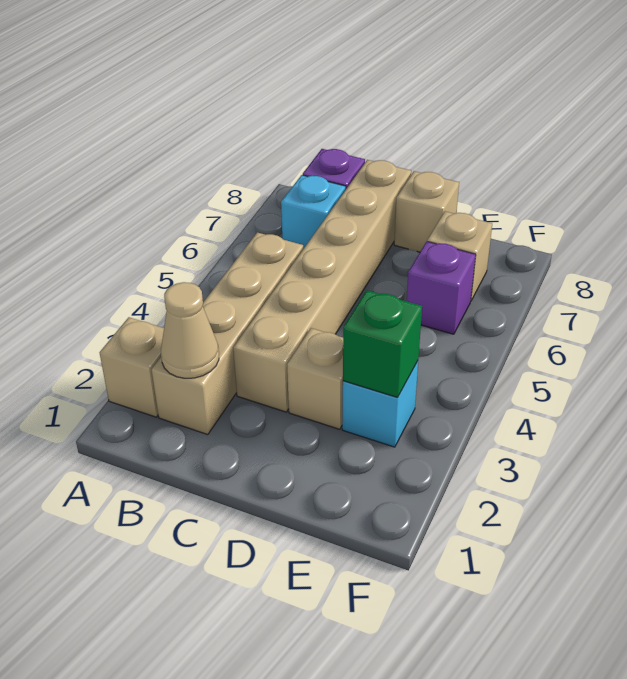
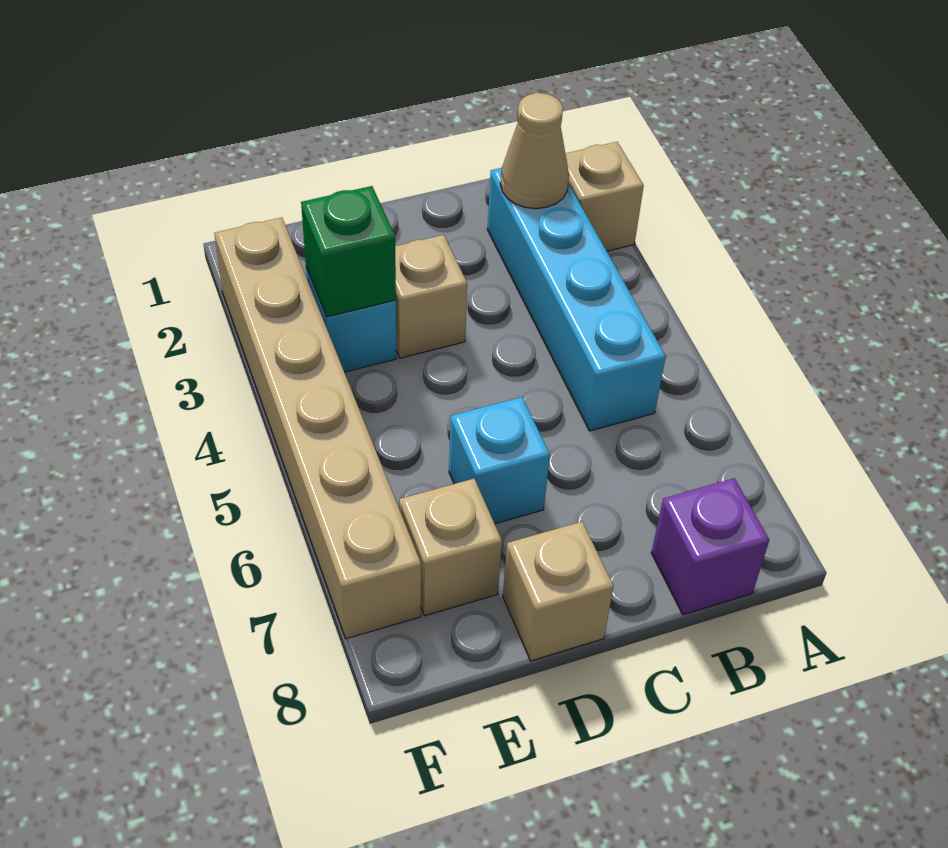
tan brick B2:B5 level 1 -> cyan brick B2:B5 level 1
cyan brick B7 level 1 -> cyan brick D6 level 1
tan brick C3:C8 level 1 -> tan brick F2:F7 level 1
purple brick E6 level 1 -> none

